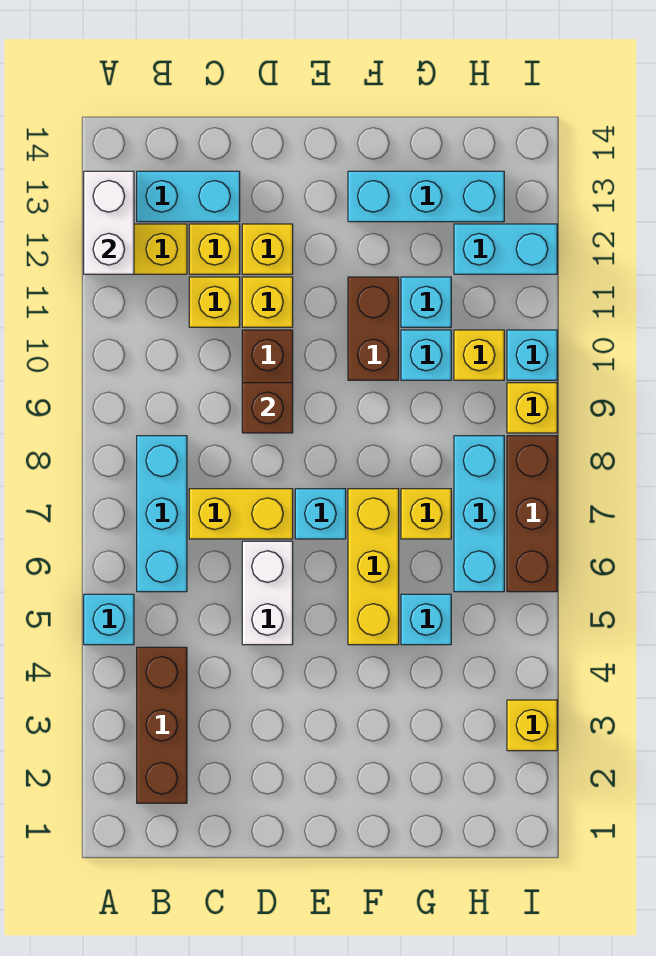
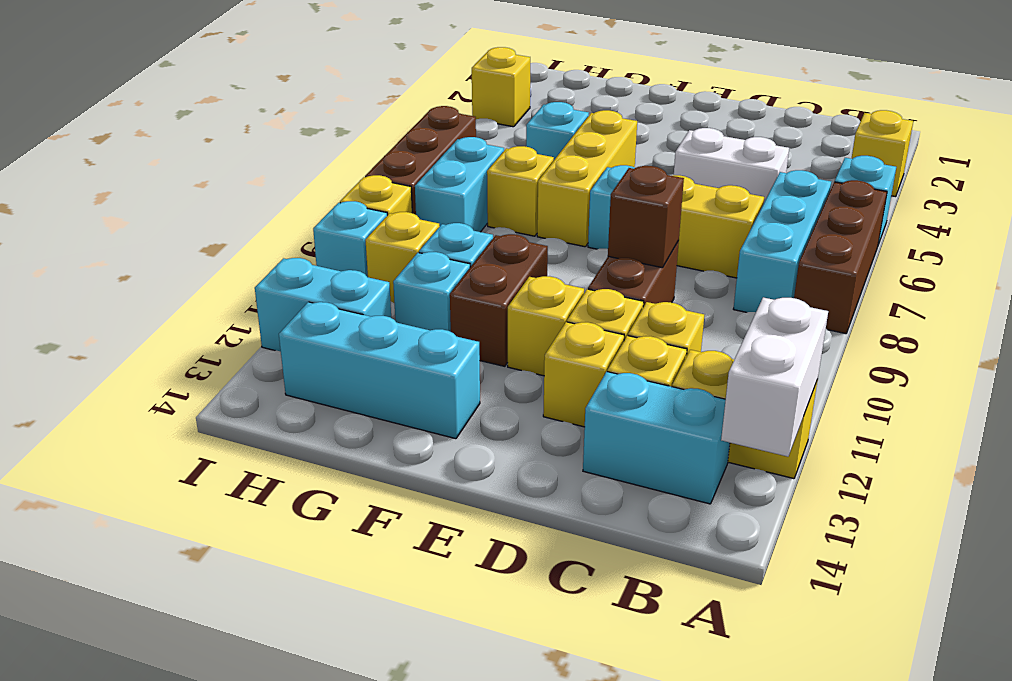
none -> yellow brick A3 level 1
brown brick B2:B4 level 1 -> brown brick A6:A8 level 1
white brick D5:D6 level 1 -> white brick C5:D5 level 1
none -> yellow brick E11 level 1
cyan brick H6:H8 level 1 -> cyan brick H7:H8 level 1

